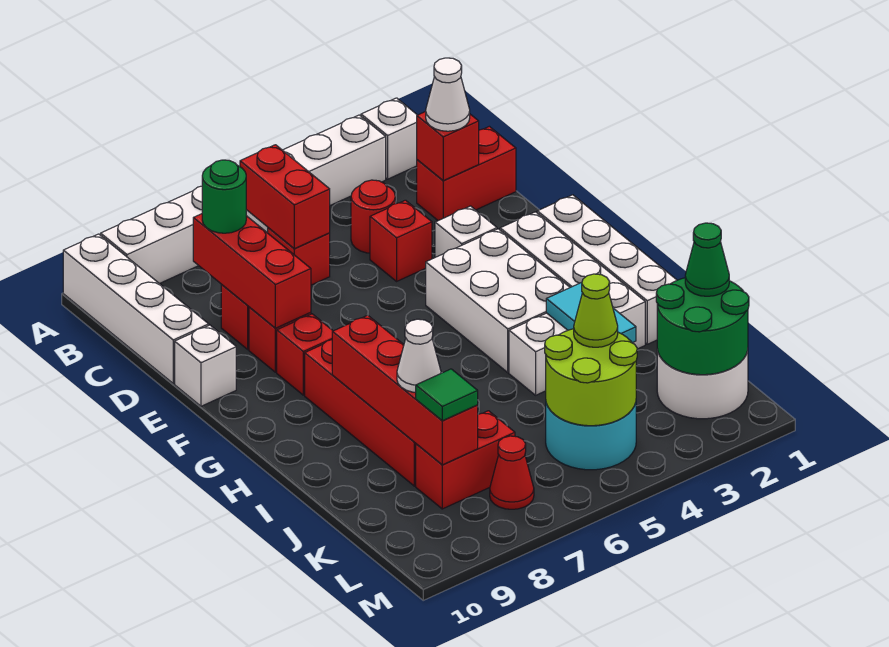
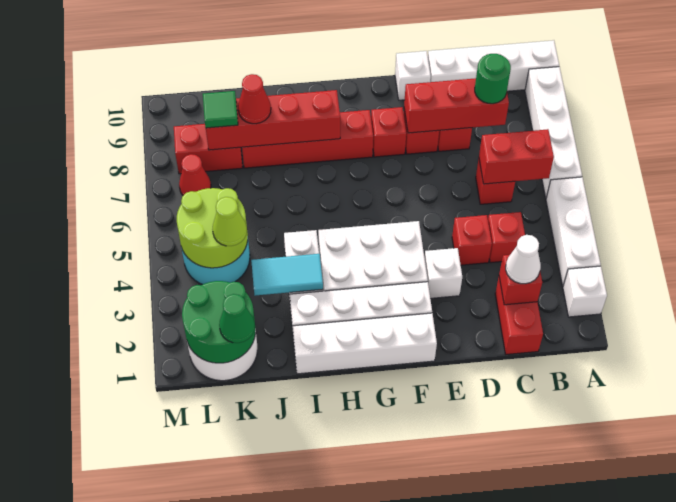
red round brick C4 level 1 -> red brick C4 level 1
white cone J8 level 3 -> red cone J8 level 3
red brick K7:K8 level 1 -> red brick K8:L8 level 1

